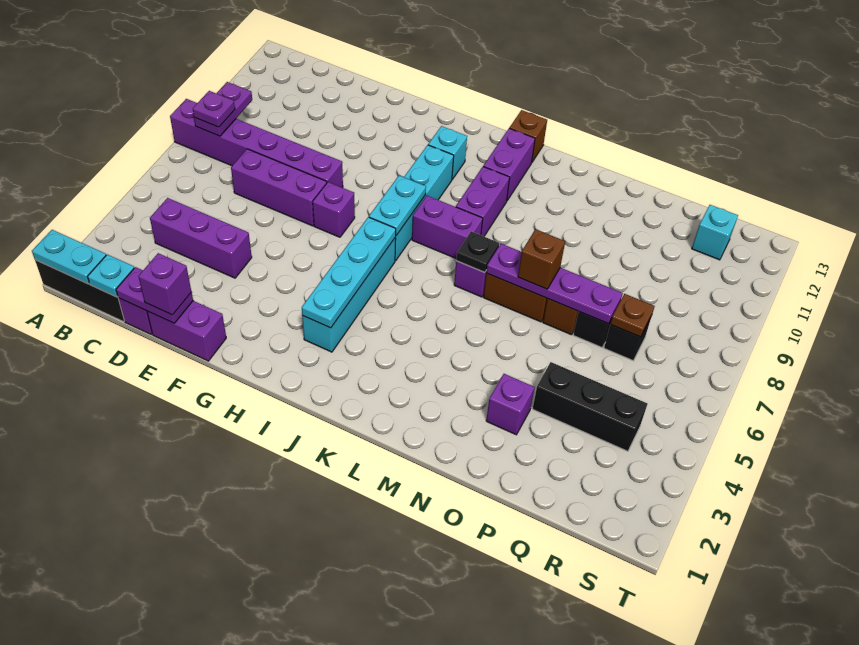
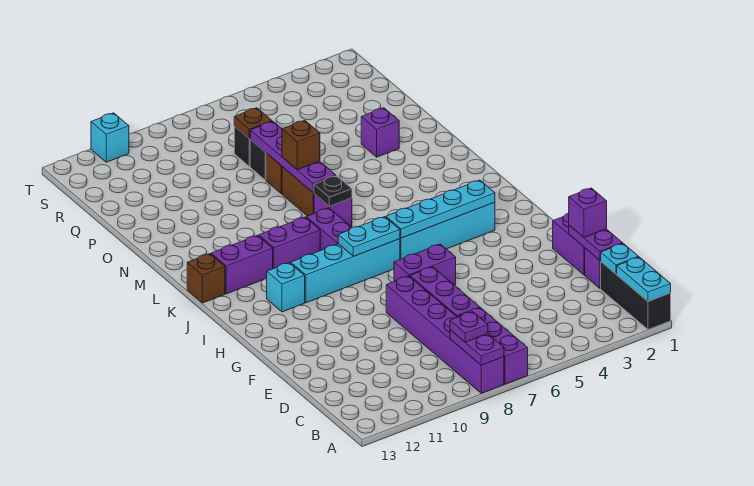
purple plate B8:B9 level 2 -> purple plate A8:B8 level 2
purple brick C4:E4 level 1 -> purple brick A7:C7 level 1
purple brick G7 level 1 -> purple brick G6:G7 level 1
black brick P4:R4 level 1 -> none
cyan brick R12 level 1 -> cyan brick T11 level 1

